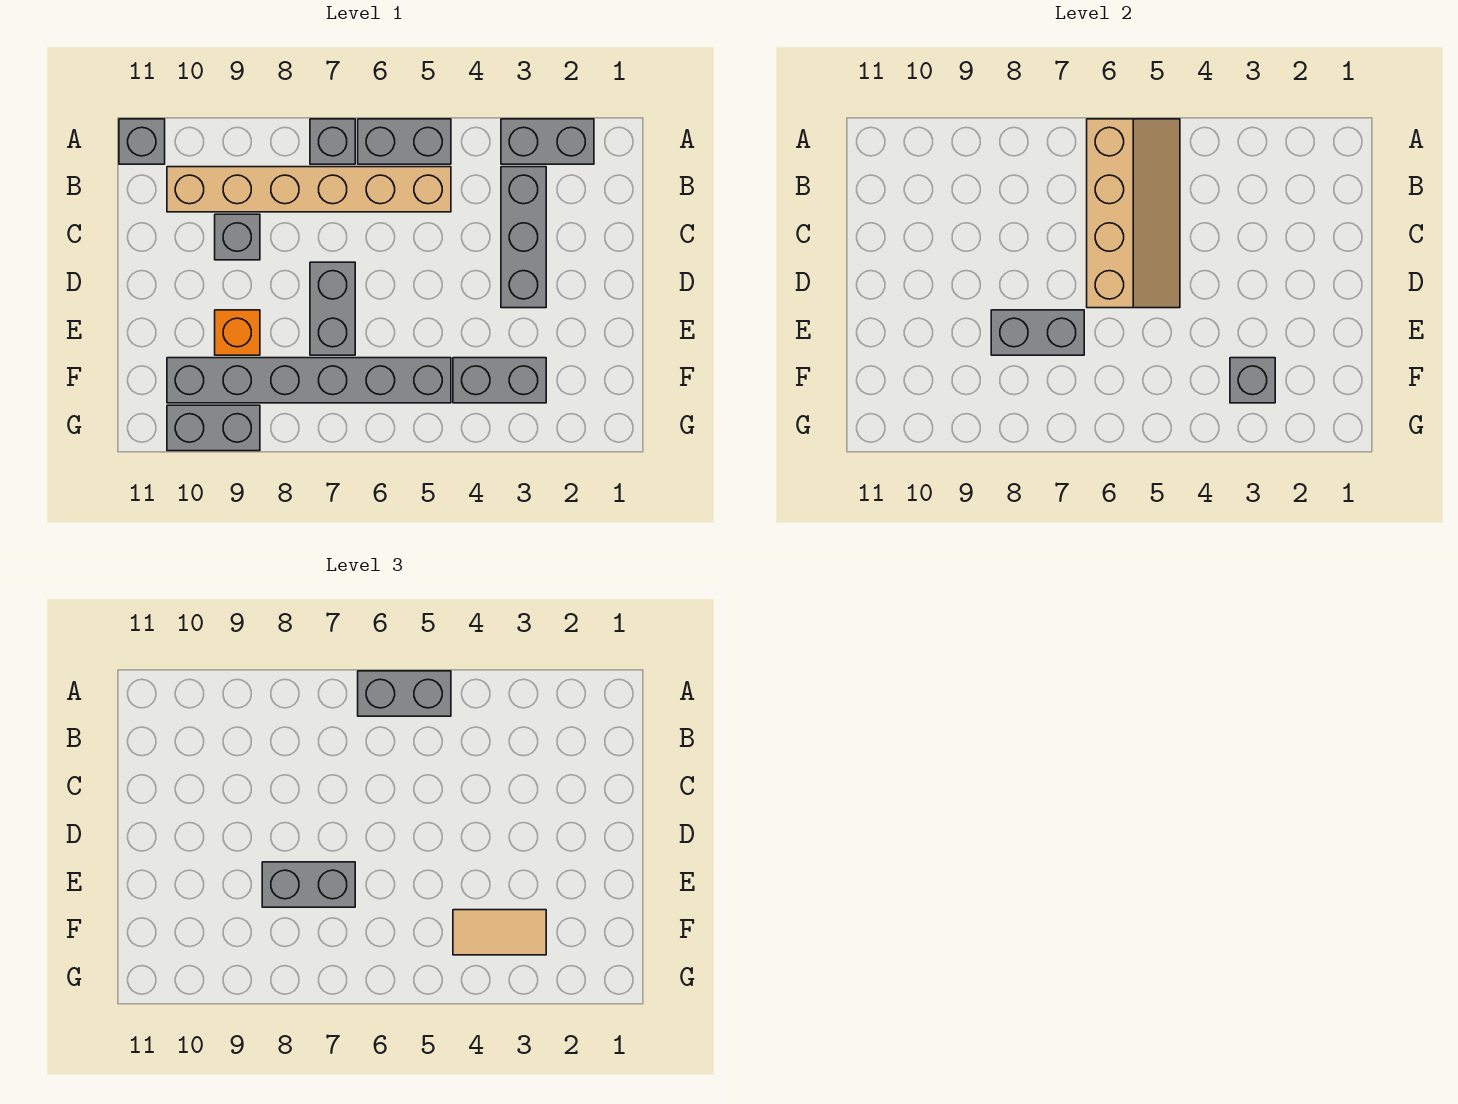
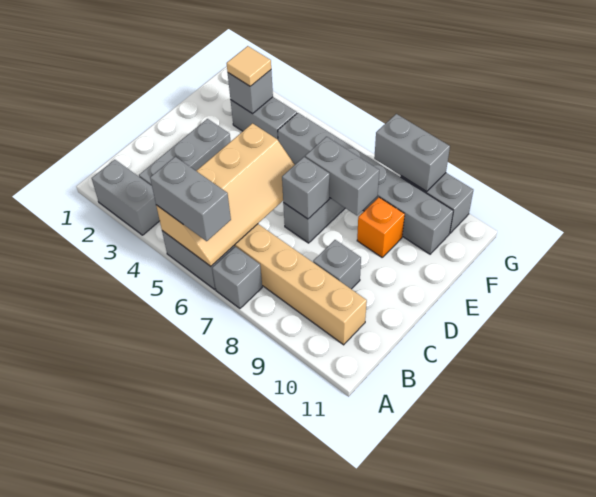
tan slope A5:D6 level 2 top 6 -> tan slope A5:D6 level 2 top 5
grey brick A11 level 1 -> grey brick D7 level 2
grey brick E7:E8 level 3 -> grey brick G8:G9 level 2
tan tile F3:F4 level 3 -> tan tile F3 level 3

